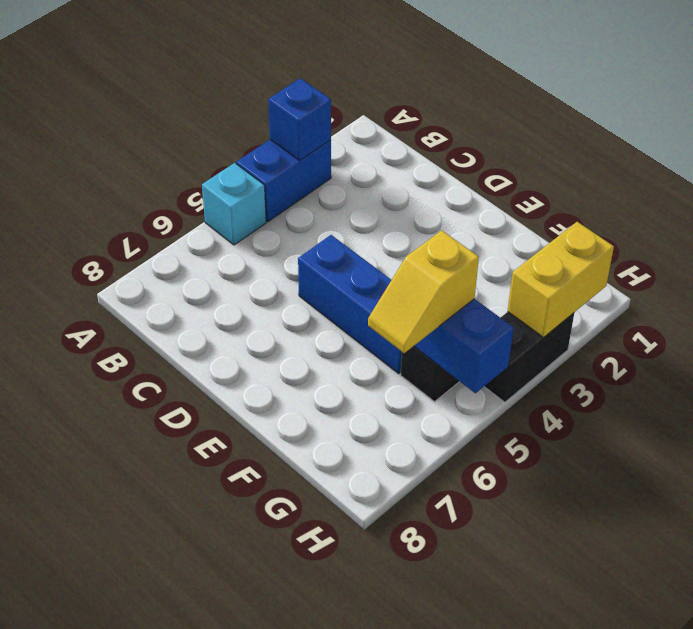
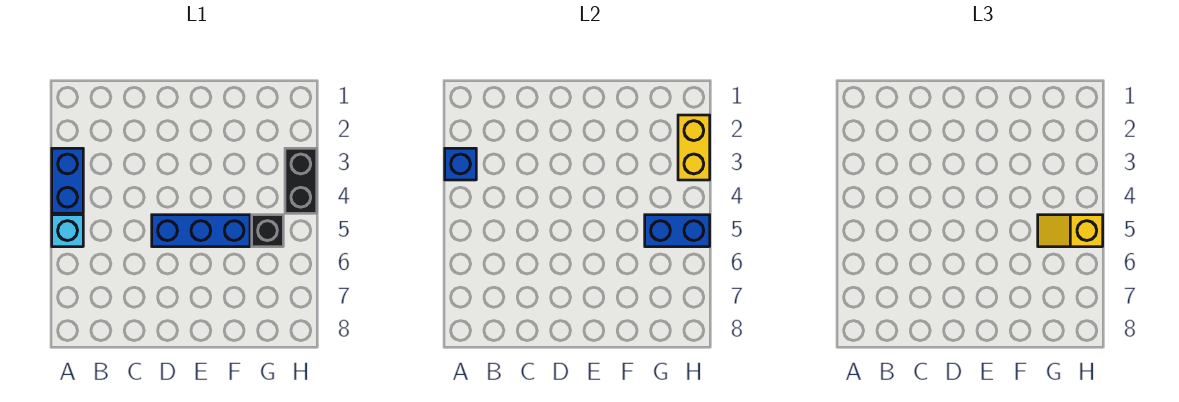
yellow slope G5:G6 level 3 top 5 -> yellow slope G5:H5 level 3 top H

